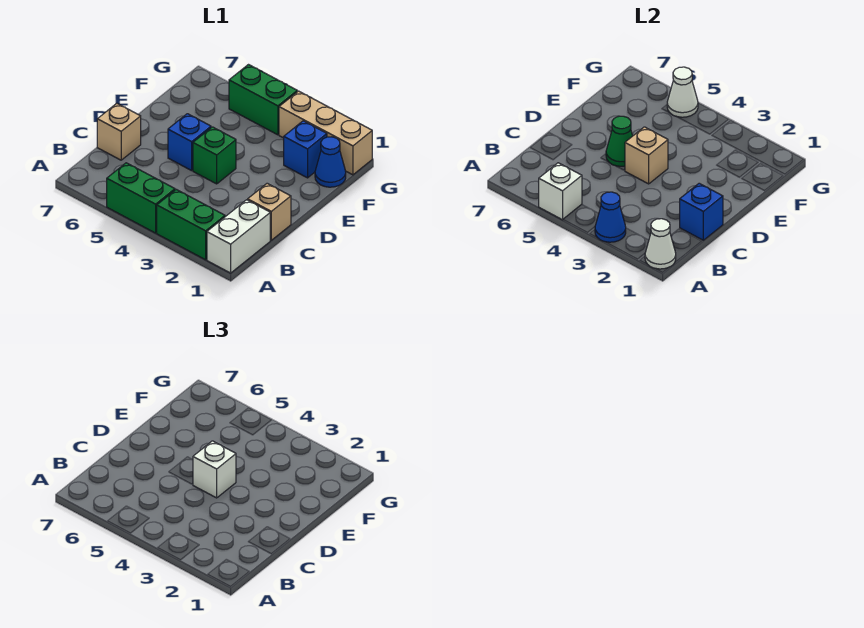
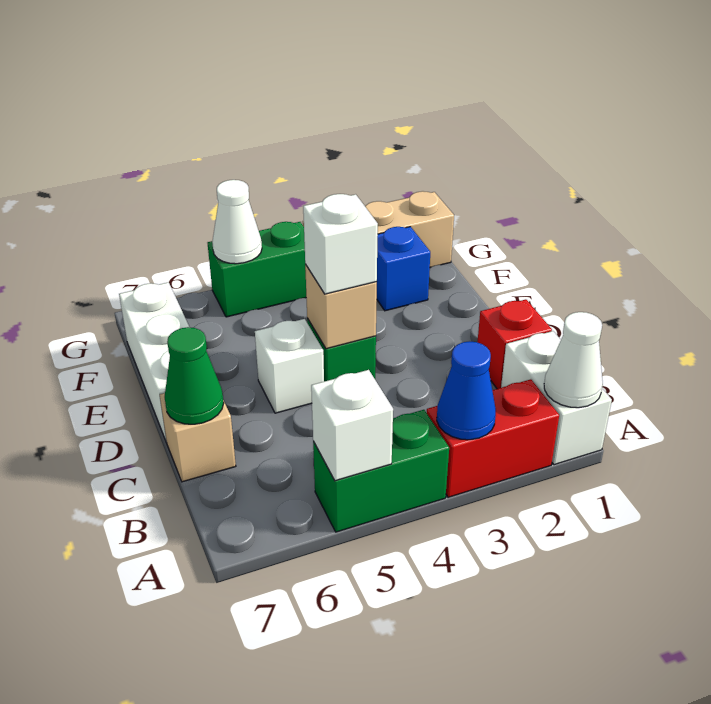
green brick A2:A3 level 1 -> red brick A2:A3 level 1
tan brick C1 level 1 -> red brick C1 level 1
blue brick C1 level 2 -> none
blue brick D5 level 1 -> white brick D5 level 1
green cone D5 level 2 -> green cone C7 level 2
none -> white brick D7:F7 level 1
blue cone F1 level 1 -> none

